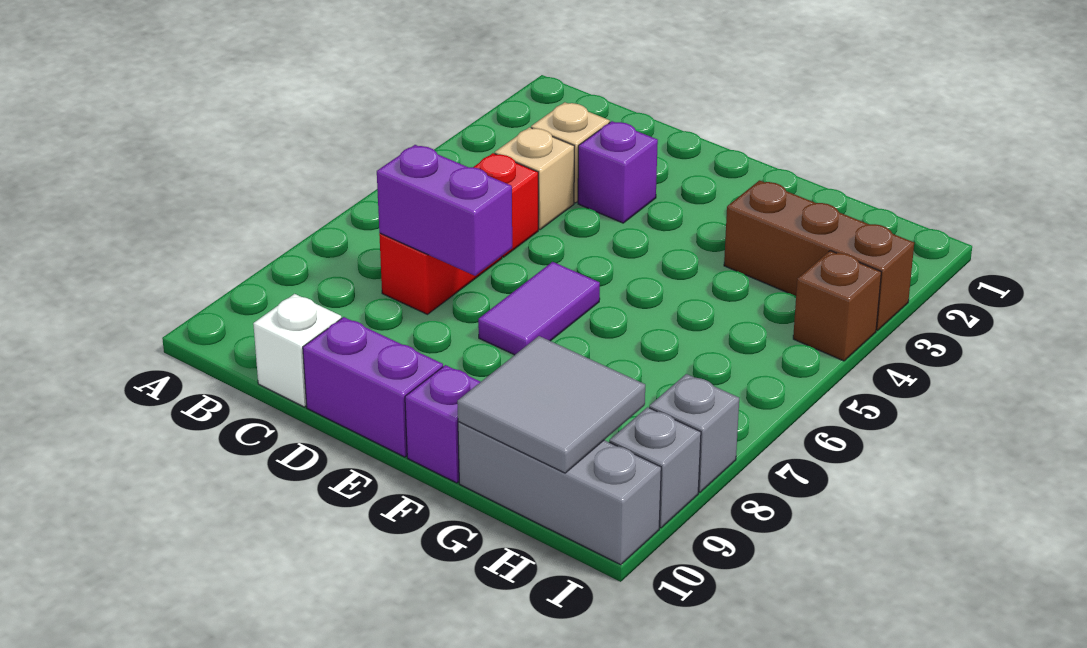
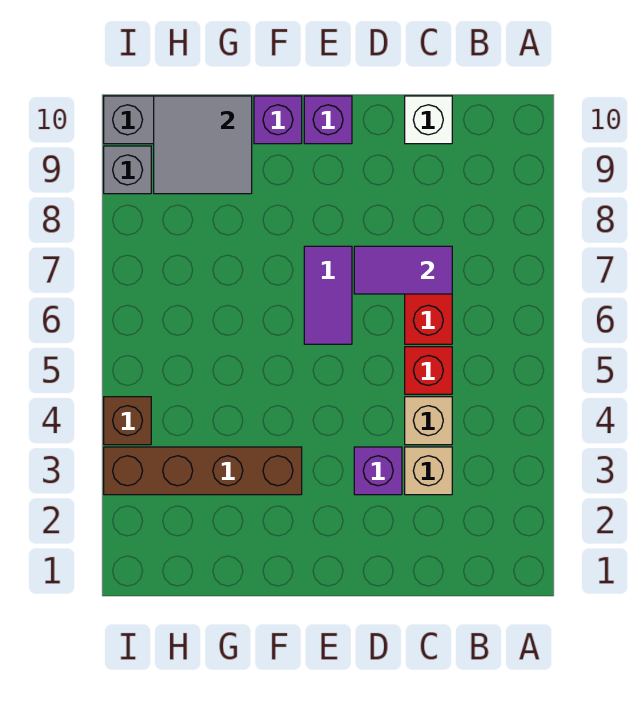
purple brick C7:D7 level 2 -> purple tile C7:D7 level 2
purple brick D10:E10 level 1 -> purple brick E10 level 1
brown brick G3:I3 level 1 -> brown brick F3:I3 level 1
grey brick I8 level 1 -> none

